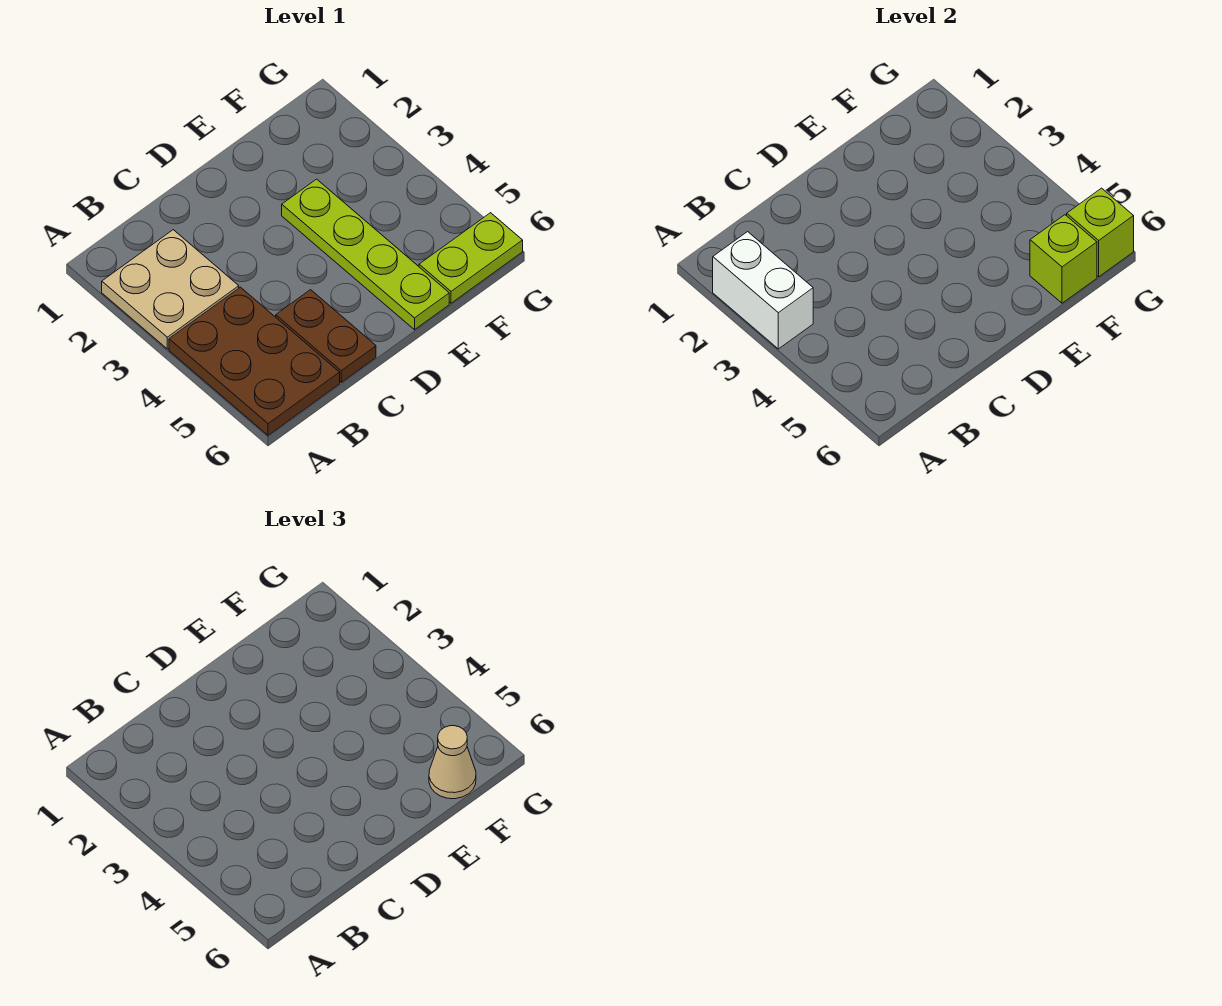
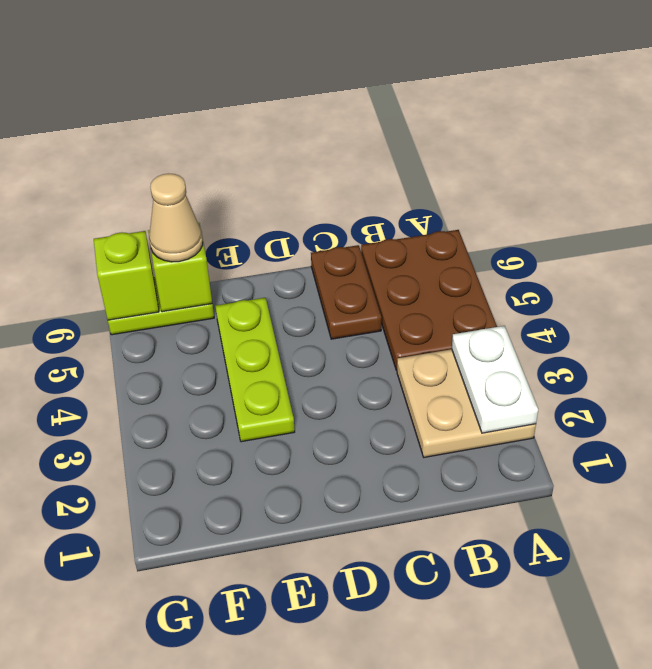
white brick A2:A3 level 2 -> white plate A2:A3 level 2
lime plate E3:E6 level 1 -> lime plate E3:E5 level 1

